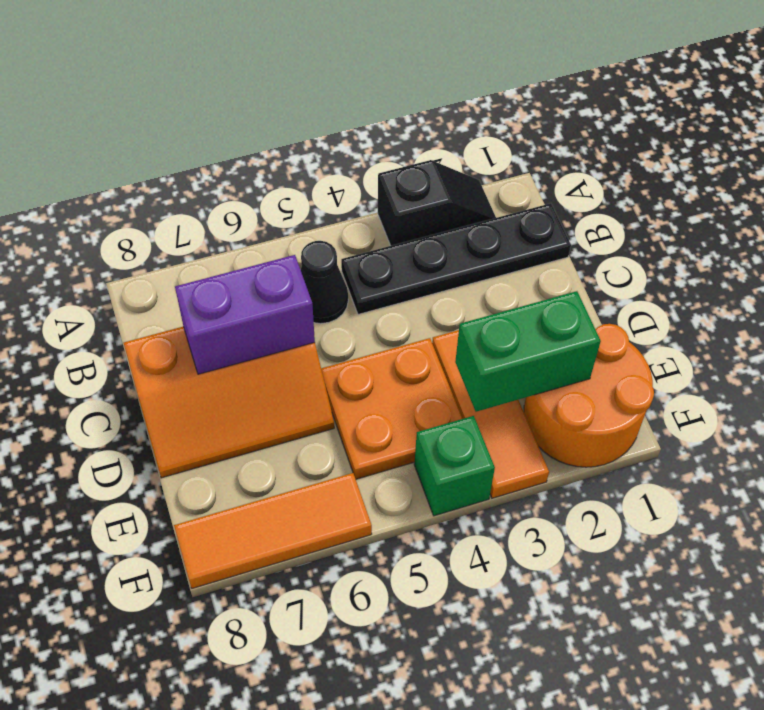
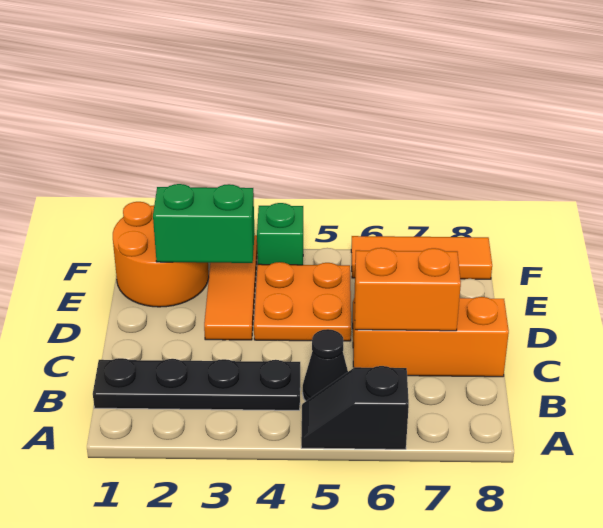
black slope A2:A3 level 1 top 3 -> black slope A5:A6 level 1 top 6
purple brick C6:C7 level 2 -> orange brick C6:C7 level 2

